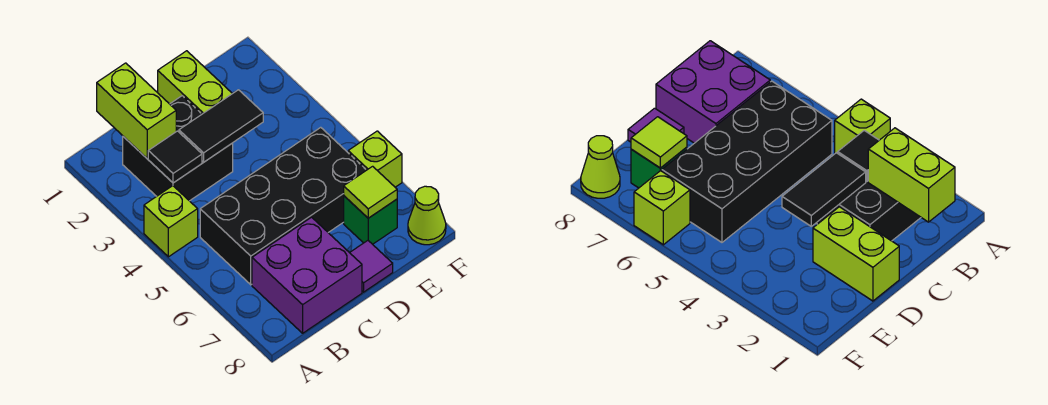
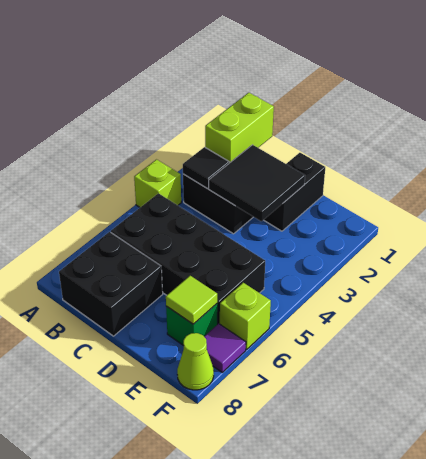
purple brick B7:C8 level 1 -> black brick B7:C8 level 1
black tile C3:D3 level 2 -> black tile C2:D3 level 2
lime brick D1:D2 level 1 -> black brick D1:D2 level 1
purple tile D8 level 1 -> purple tile F7 level 1

